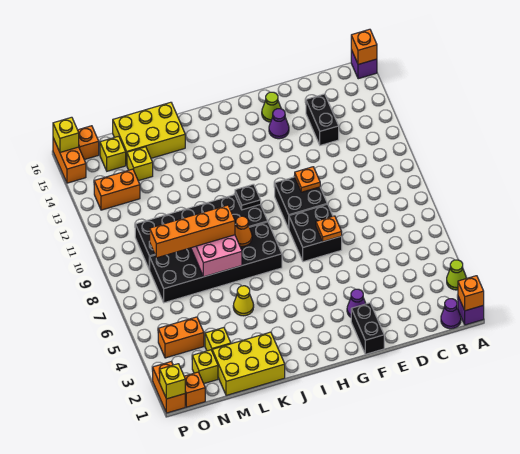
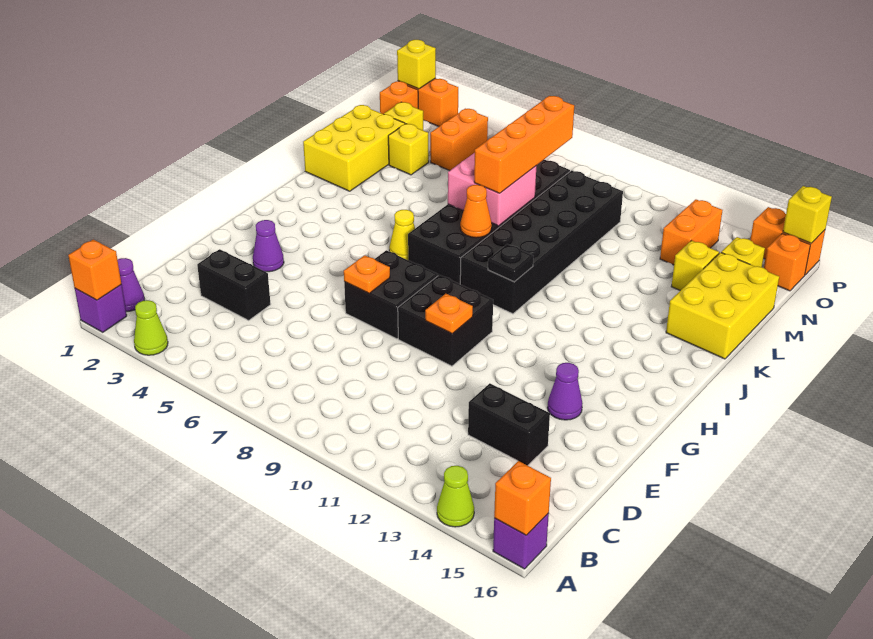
black brick F1:F2 level 1 -> black brick D3:D4 level 1
lime cone F15 level 1 -> lime cone A14 level 1
yellow cone K5 level 1 -> yellow cone I6 level 1

